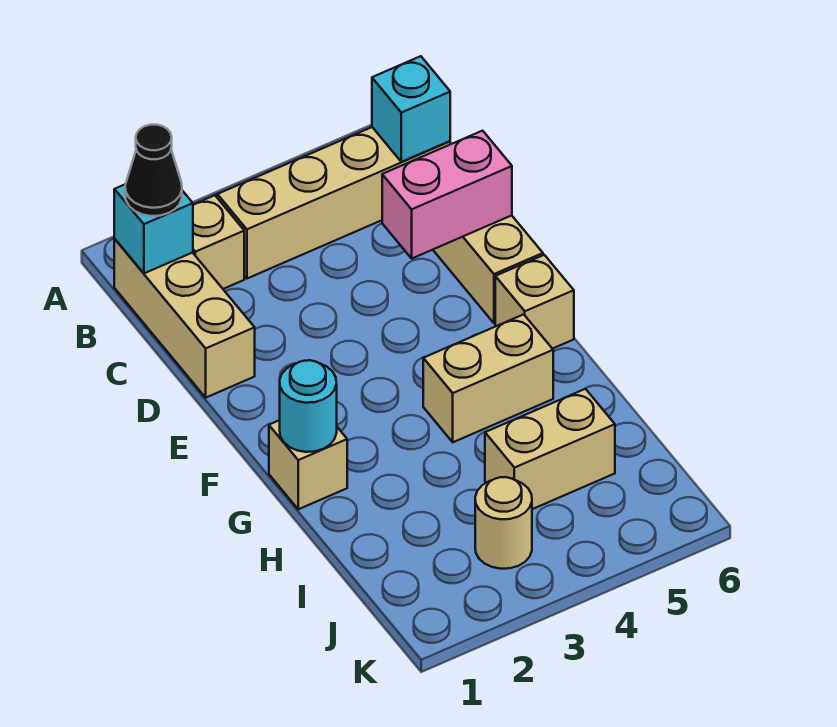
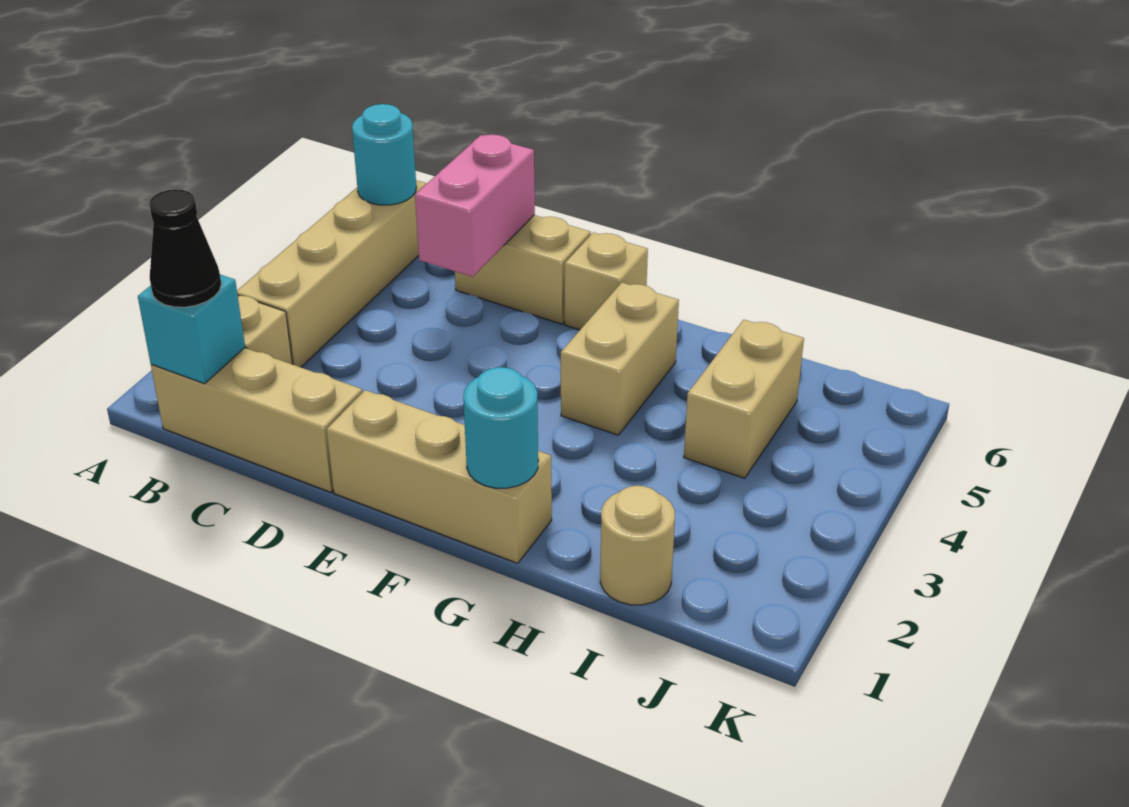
cyan brick B6 level 2 -> cyan round brick B6 level 2
tan brick G1 level 1 -> tan brick E1:G1 level 1
tan round brick J3 level 1 -> tan round brick I1 level 1

